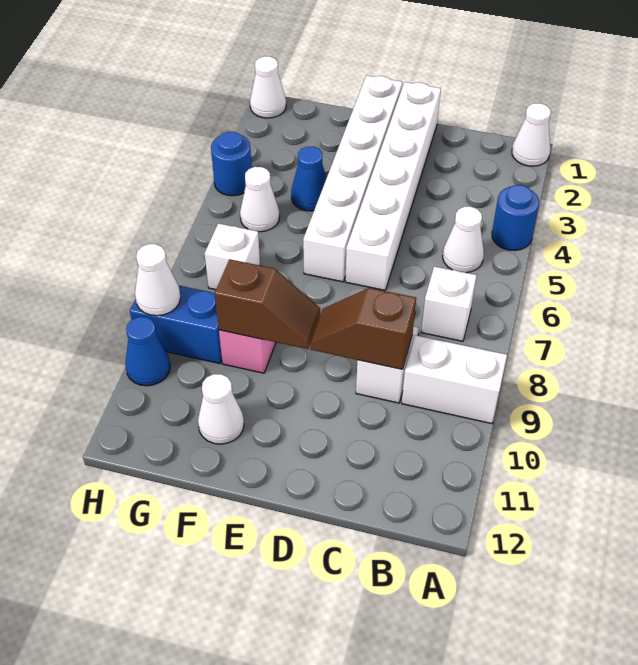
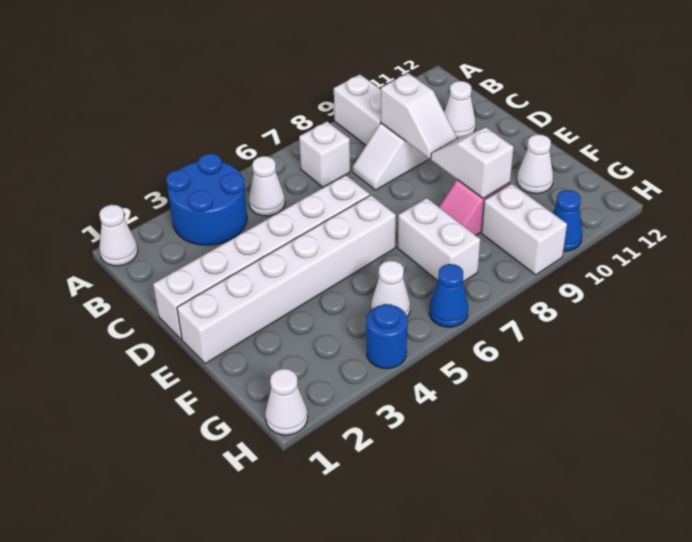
blue round brick A4 level 1 -> blue round brick A3:B4 level 1
brown slope C9:D9 level 2 top C -> white slope C9:D9 level 2 top C
brown slope E9:F9 level 2 top F -> white slope E9:F9 level 2 top F
blue cone F4 level 1 -> blue cone H6 level 1
white brick G7 level 1 -> white brick F7:G7 level 1
blue brick G9:H9 level 1 -> white brick G9:H9 level 1
white cone H9 level 2 -> white cone C11 level 1

